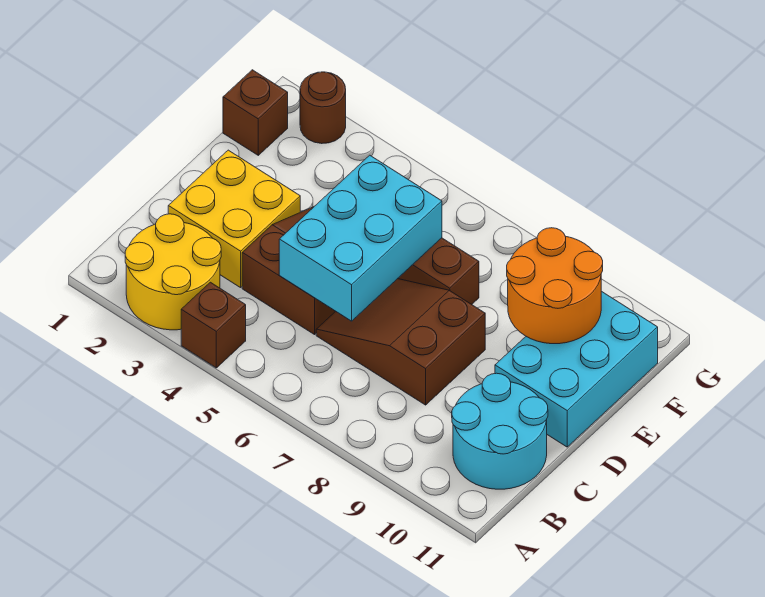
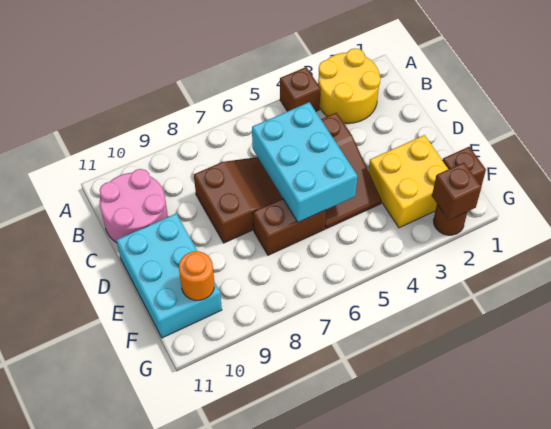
cyan round brick B10:C11 level 1 -> pink round brick B10:C11 level 1
yellow brick C2:D3 level 1 -> yellow brick E2:F3 level 1
orange round brick E9:F10 level 2 -> orange round brick F10 level 2
none -> brown brick G2 level 2

